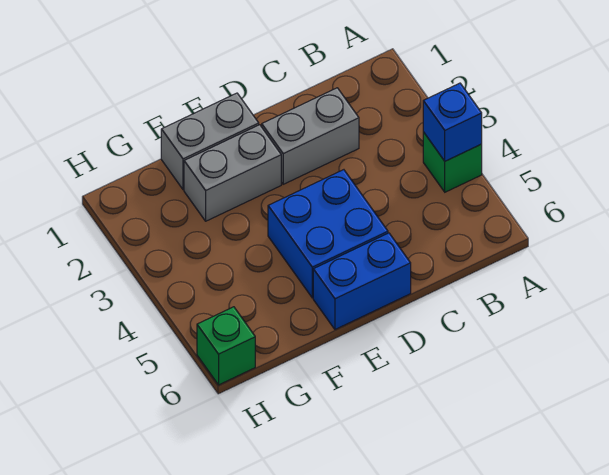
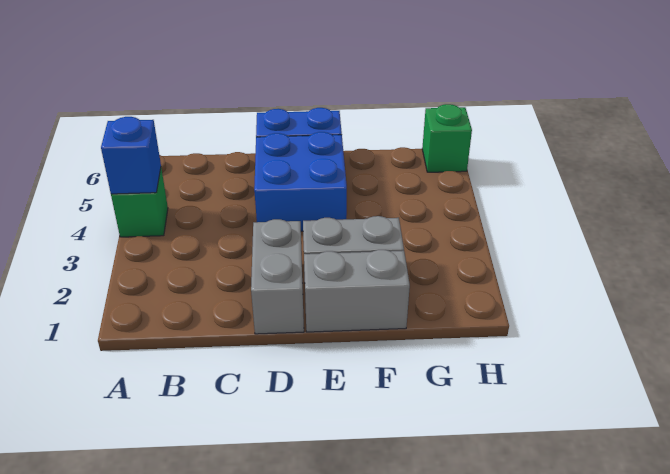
grey brick C2:D2 level 1 -> grey brick D1:D2 level 1

